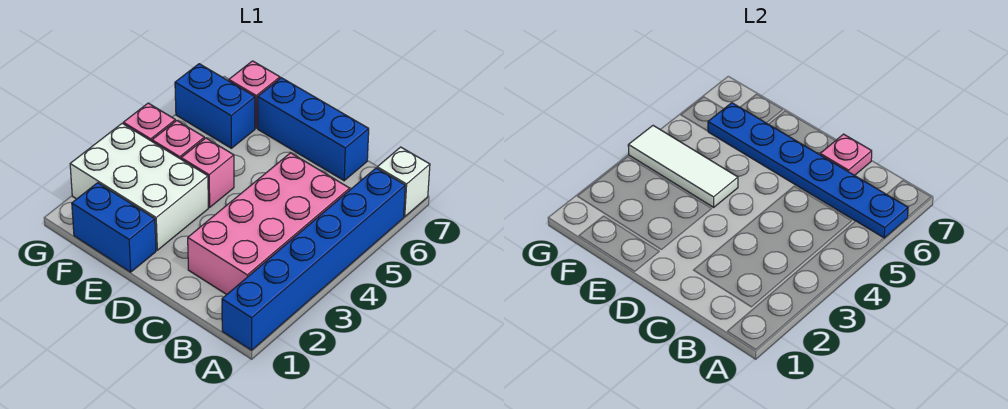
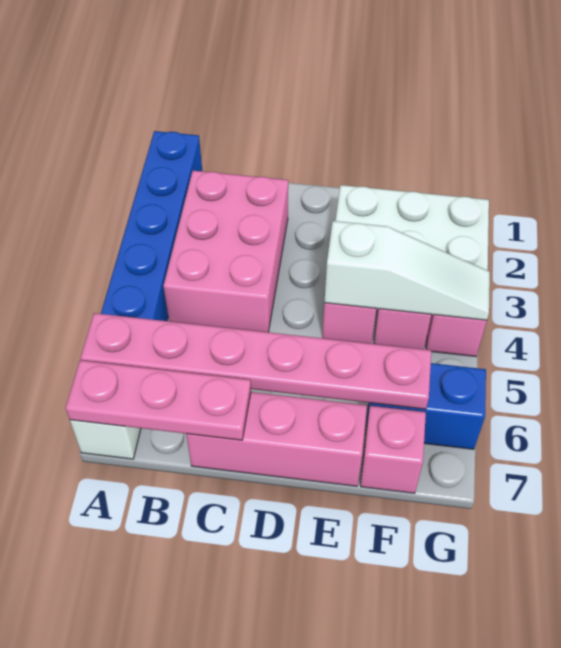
blue plate A6:F6 level 2 -> pink plate A6:F6 level 2
pink brick B2:C5 level 1 -> pink brick B2:C4 level 1
blue brick C7:E7 level 1 -> pink brick C7:E7 level 1
pink plate C7 level 2 -> pink plate A7:C7 level 2
blue brick E1:F1 level 1 -> none
white tile E4:G4 level 2 -> white slope E4:G4 level 2 top E

